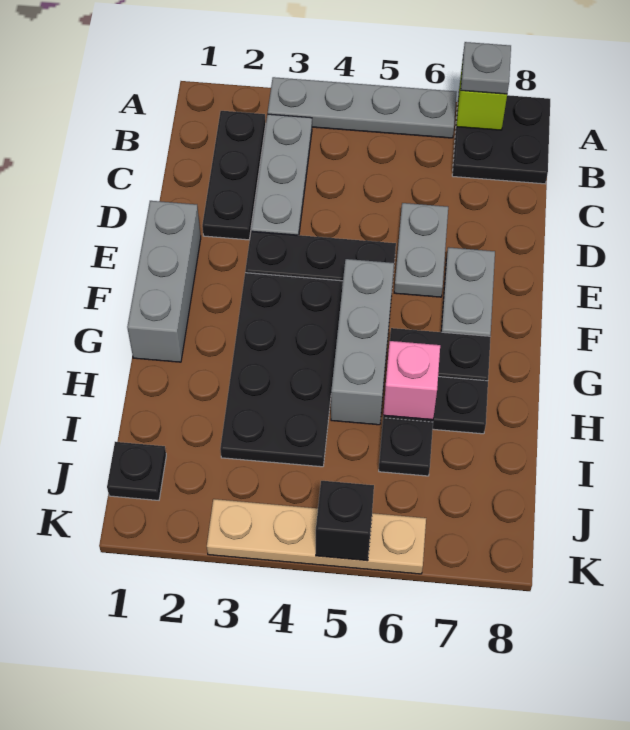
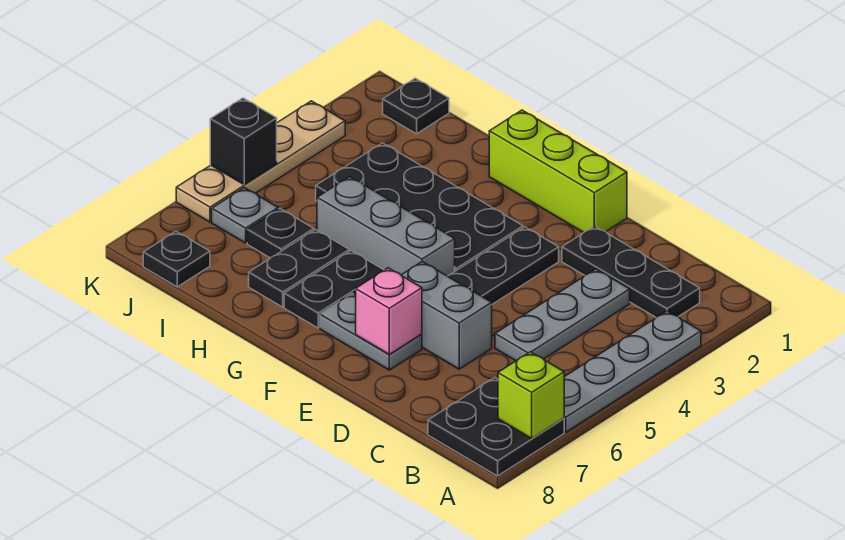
grey plate A7 level 3 -> grey plate J6 level 1
grey plate B3:D3 level 1 -> grey plate C3:C5 level 1
grey plate D6:E6 level 1 -> grey brick D6:E6 level 1
grey brick E1:G1 level 1 -> lime brick E1:G1 level 1
pink brick H6 level 2 -> pink brick E7 level 2
none -> black plate J8 level 1

